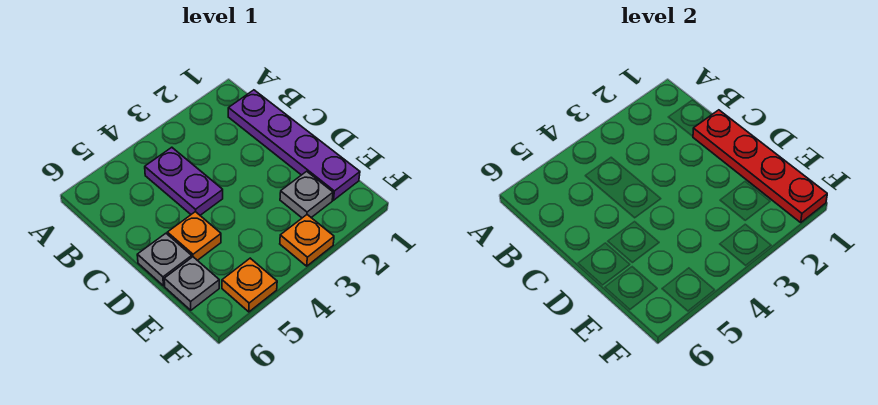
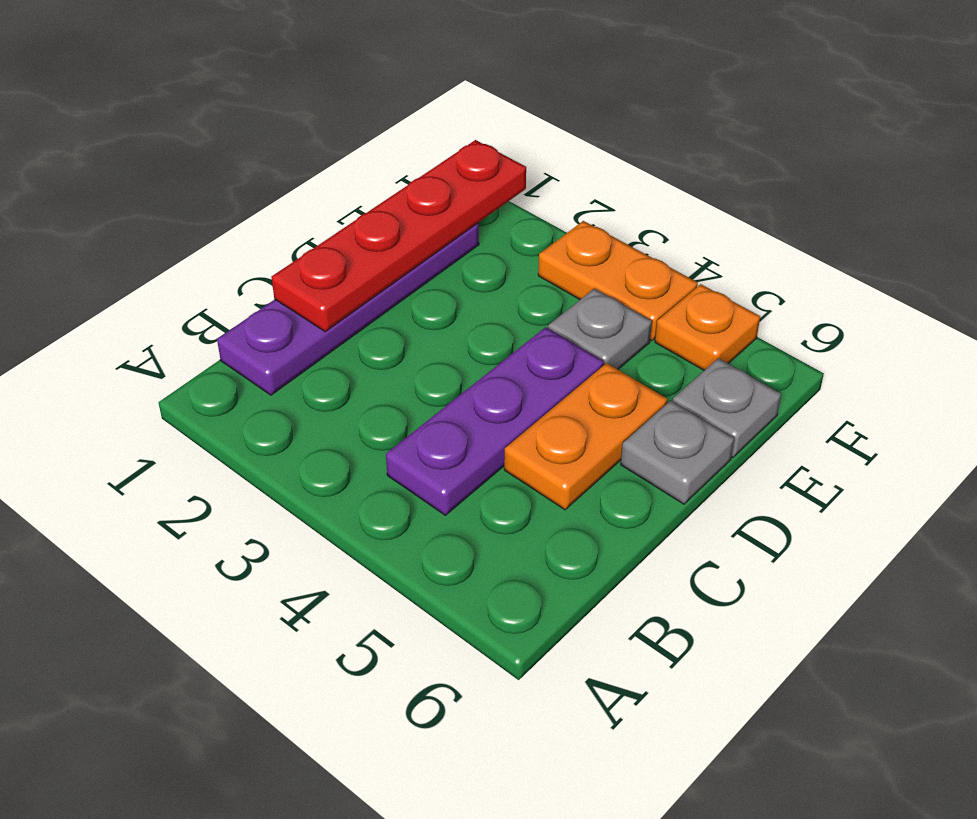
purple plate B4:C4 level 1 -> purple plate B4:D4 level 1
orange plate D5 level 1 -> orange plate C5:D5 level 1
grey plate E2 level 1 -> grey plate E4 level 1
orange plate F3 level 1 -> orange plate F3:F4 level 1

